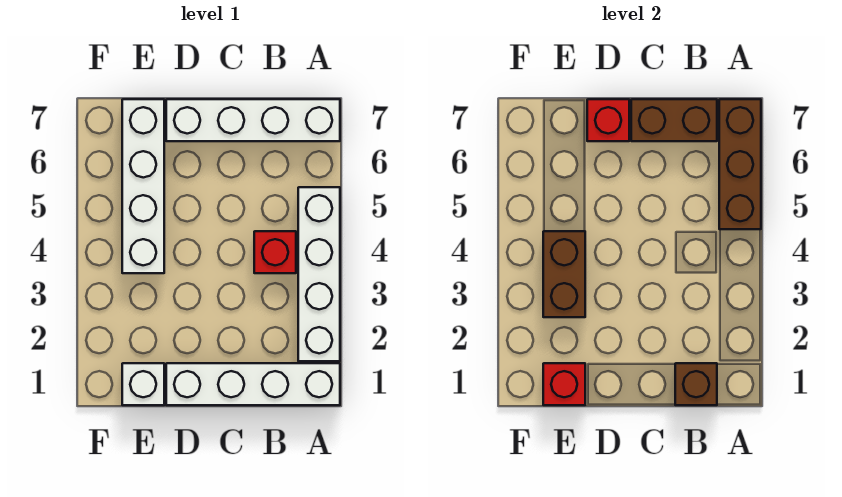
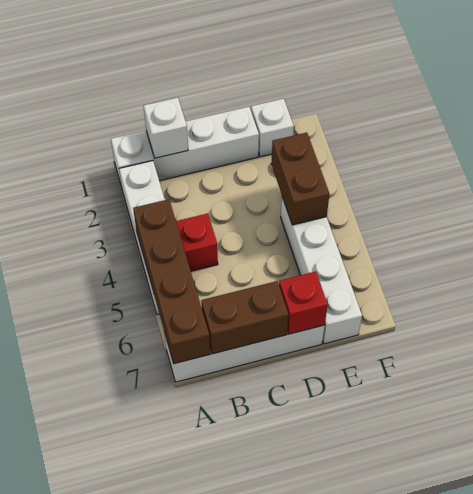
brown brick A5:A7 level 2 -> brown brick A4:A7 level 2
brown brick B1 level 2 -> white brick B1 level 2
red brick E1 level 2 -> none

